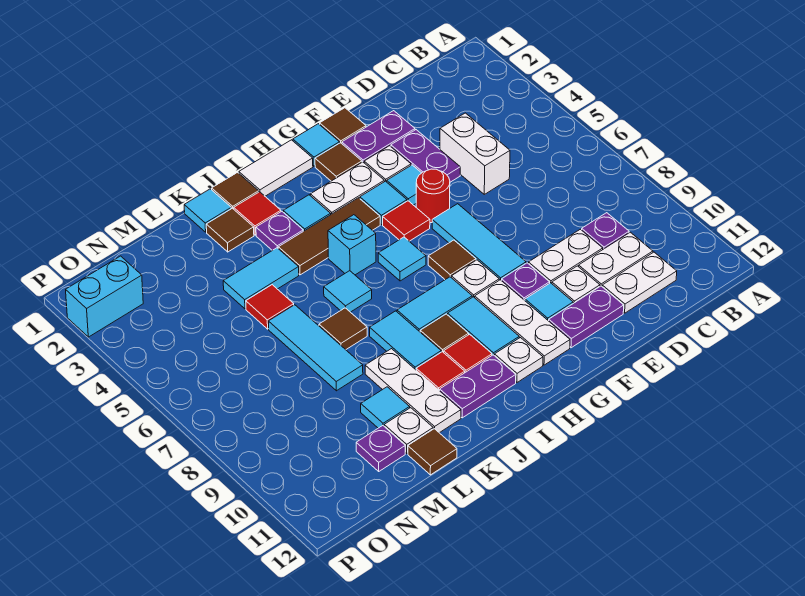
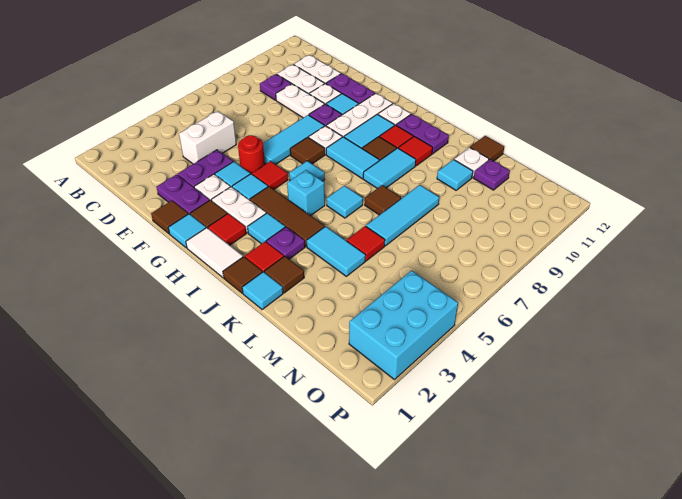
none -> red tile H2 level 1
white plate K9:K11 level 1 -> none
cyan brick O2:P2 level 1 -> cyan brick O2:P4 level 1

